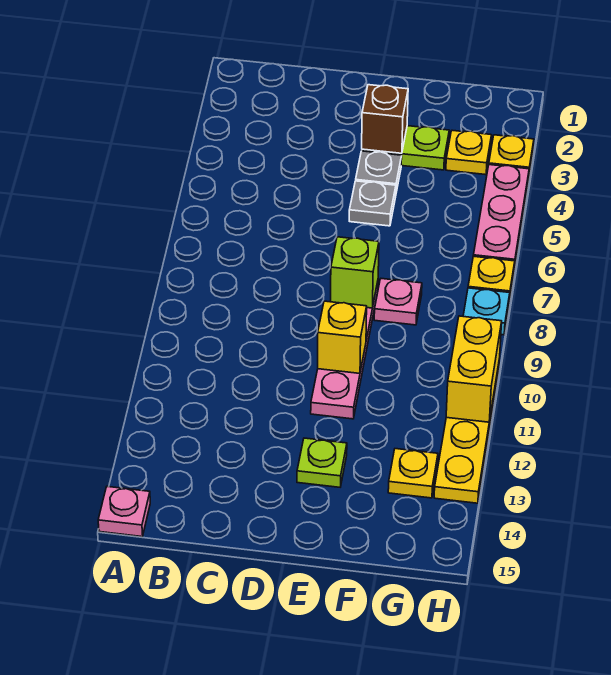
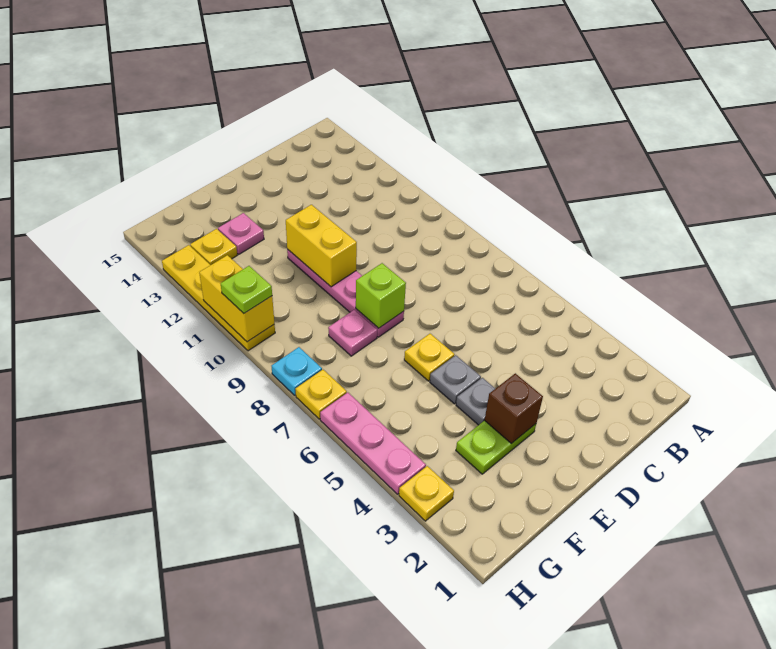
pink plate A15 level 1 -> pink plate F13 level 1
yellow brick E10 level 2 -> yellow brick E10:E11 level 2
lime plate E13 level 1 -> lime plate H10 level 3
yellow plate G3 level 1 -> yellow plate E6 level 1

